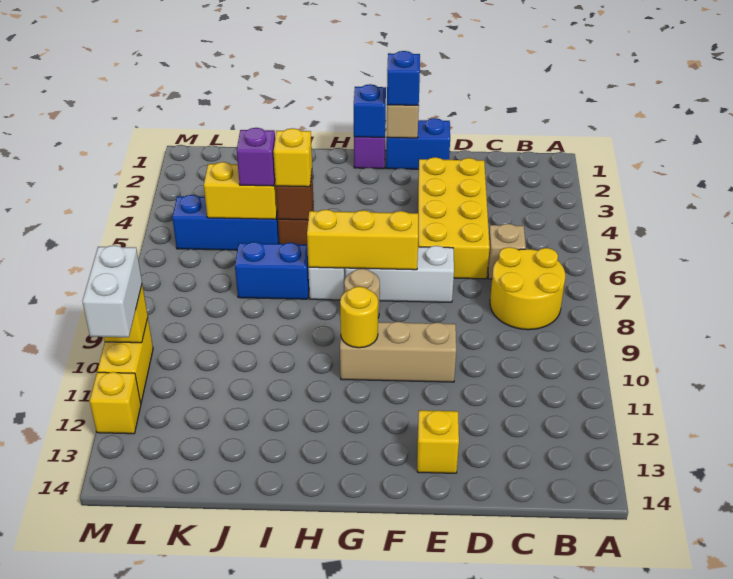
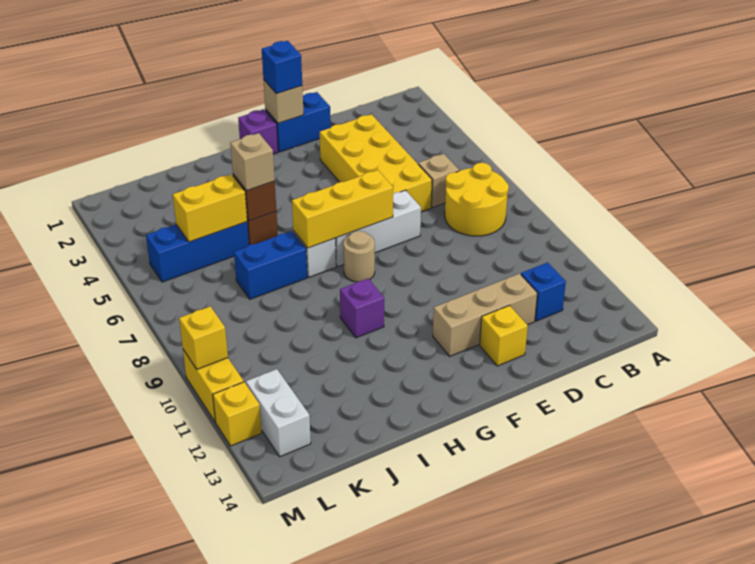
tan brick E10:G10 level 1 -> tan brick D12:F12 level 1
blue brick G1 level 2 -> blue brick C12 level 1
yellow round brick G10 level 2 -> none
yellow brick I5 level 3 -> tan brick I5 level 3
purple brick J5 level 3 -> purple brick H10 level 1
white brick M10:M11 level 3 -> white brick L12:L13 level 1

